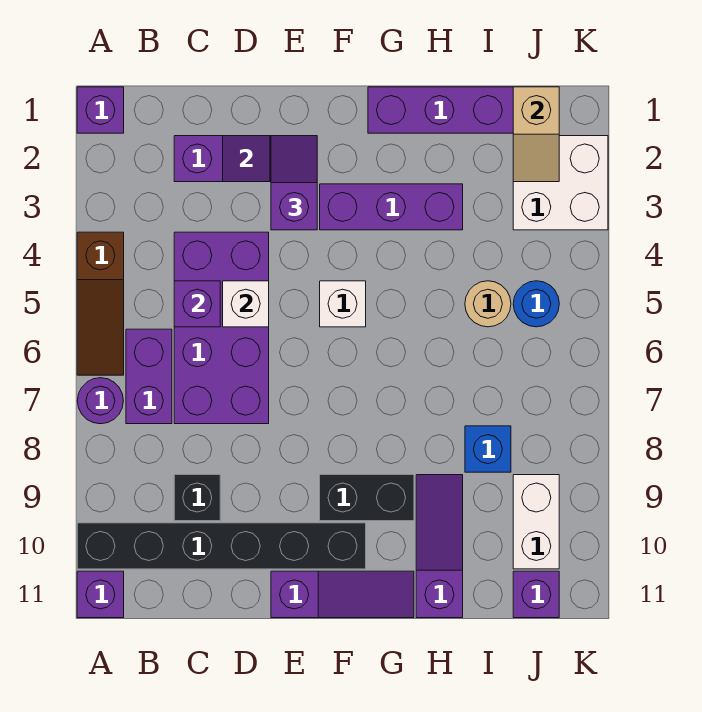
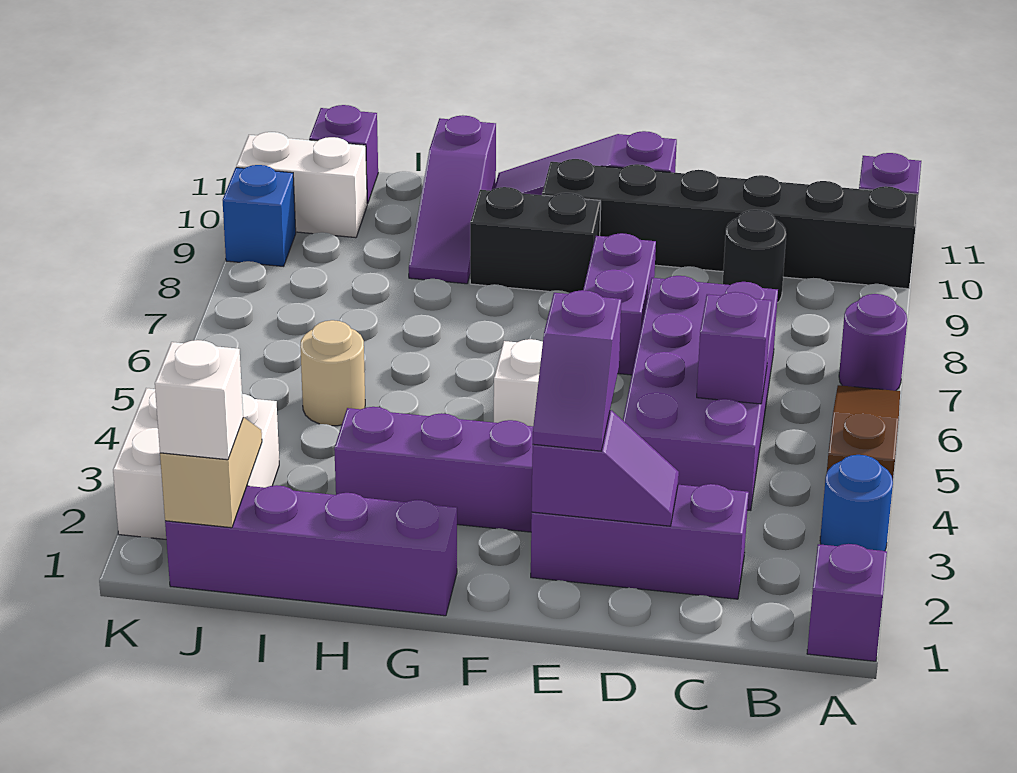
purple brick B6:B7 level 1 -> purple brick E7:E8 level 1
black brick C9 level 1 -> black round brick C9 level 1
white brick D5 level 2 -> white brick J1 level 3
blue brick I8 level 1 -> blue brick K9 level 1
blue round brick J5 level 1 -> blue round brick A3 level 1
white brick J9:J10 level 1 -> white brick J10:K10 level 1

